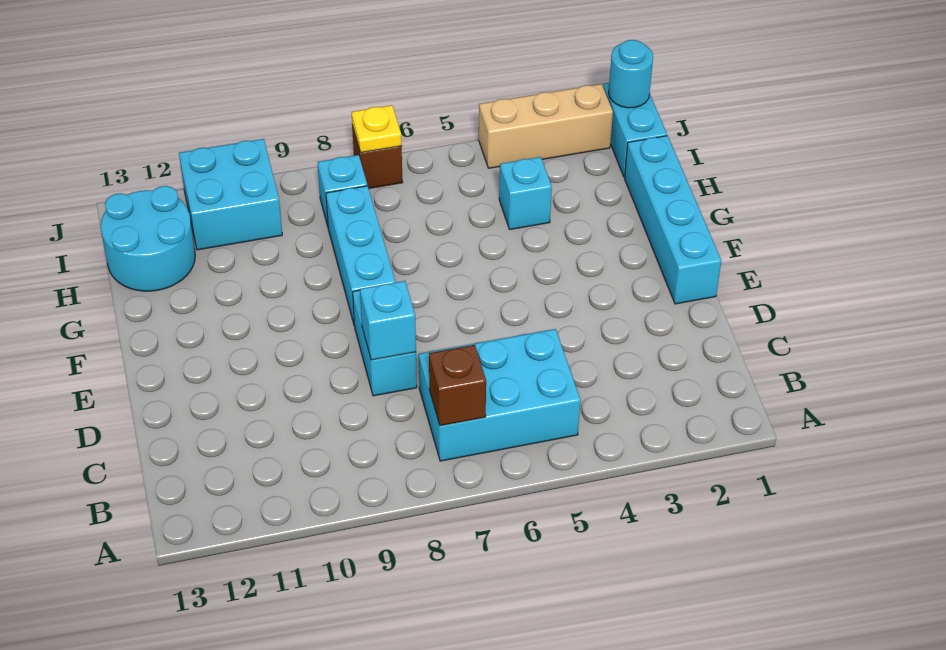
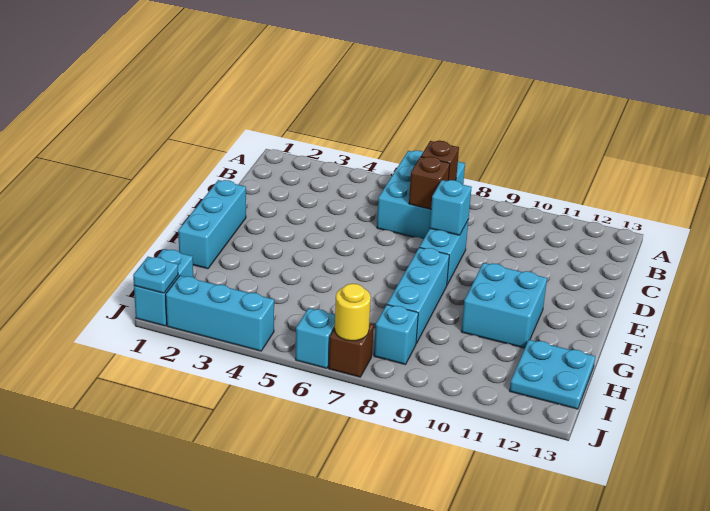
cyan brick B5:C7 level 1 -> cyan brick A6:C7 level 1
none -> brown brick C7 level 2
cyan brick E1:H1 level 1 -> cyan brick E1:G1 level 1
cyan brick H4 level 1 -> cyan brick J6 level 1
cyan round brick H12:I13 level 1 -> cyan plate H12:I13 level 1
cyan brick I10:J11 level 1 -> cyan brick F10:G11 level 1
cyan round brick J1 level 2 -> cyan plate J1 level 2
tan brick J2:J4 level 1 -> cyan brick J2:J4 level 1
yellow plate J7 level 2 -> yellow round brick J7 level 2

